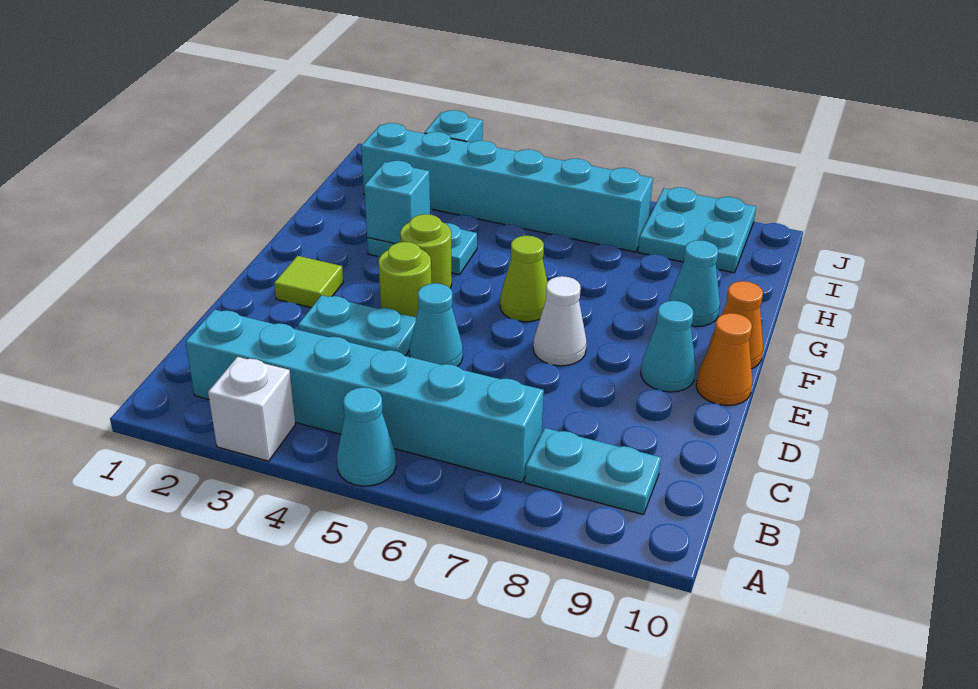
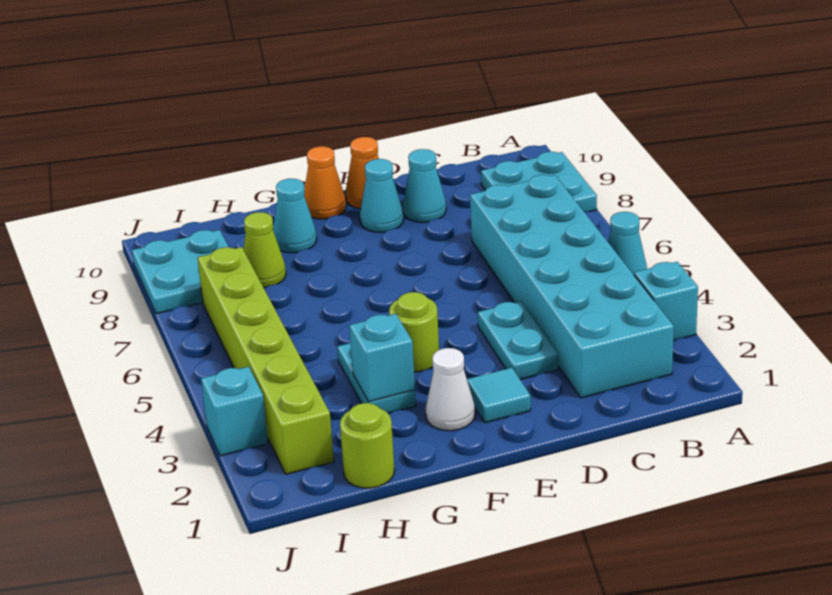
white brick A3 level 1 -> cyan brick A3 level 1
cyan brick B2:B7 level 1 -> cyan brick B2:C7 level 1
cyan plate B8:B9 level 1 -> cyan plate A8:B9 level 1
cyan cone D5 level 1 -> cyan cone D9 level 1
lime tile E2 level 1 -> cyan tile E2 level 1
lime round brick E4 level 1 -> lime round brick H1 level 1
white cone E7 level 1 -> white cone F2 level 1
lime cone F6 level 1 -> lime cone H8 level 1
cyan brick I2:I7 level 1 -> lime brick I2:I7 level 1

